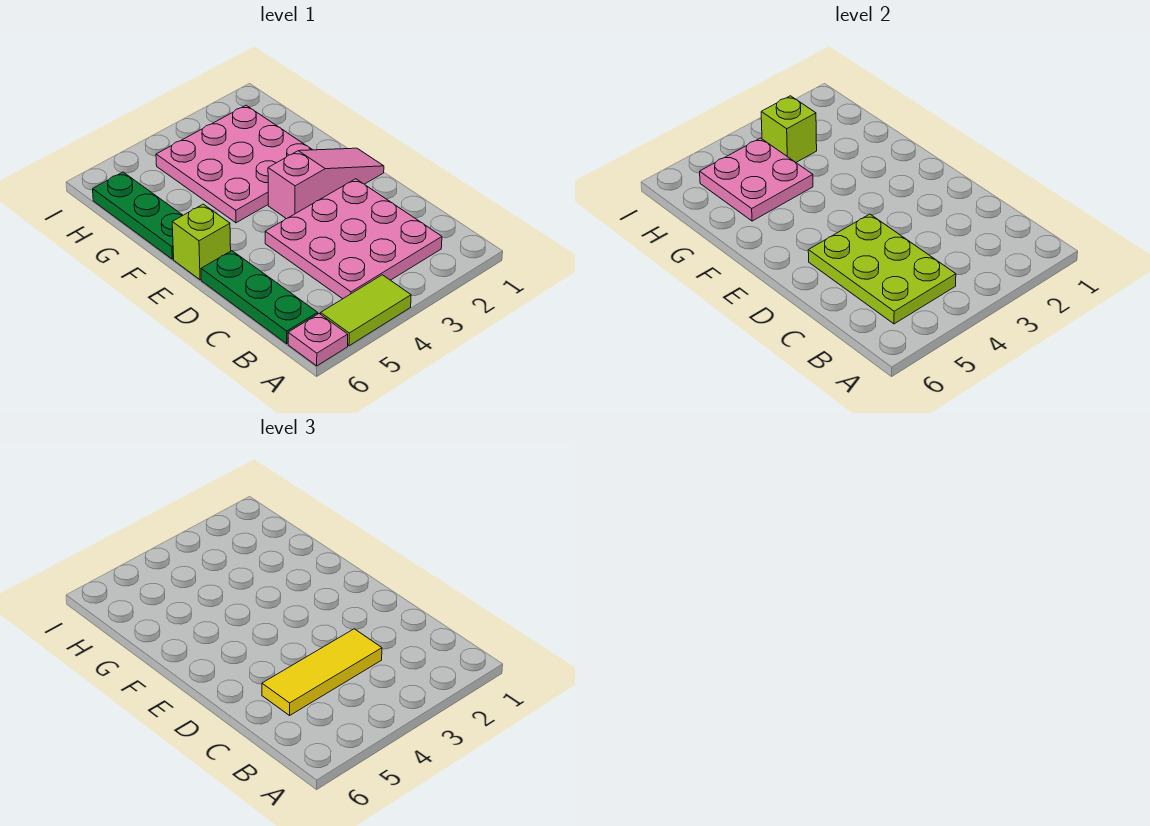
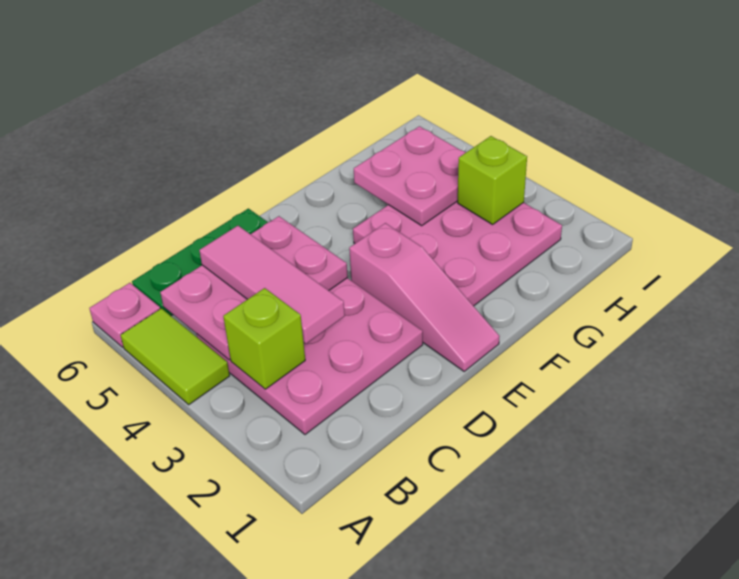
lime plate B4:D5 level 2 -> pink plate B4:D5 level 2
yellow tile C3:C5 level 3 -> pink tile C3:C5 level 3
lime brick E6 level 1 -> lime brick B3 level 2
green plate F6:H6 level 1 -> none

